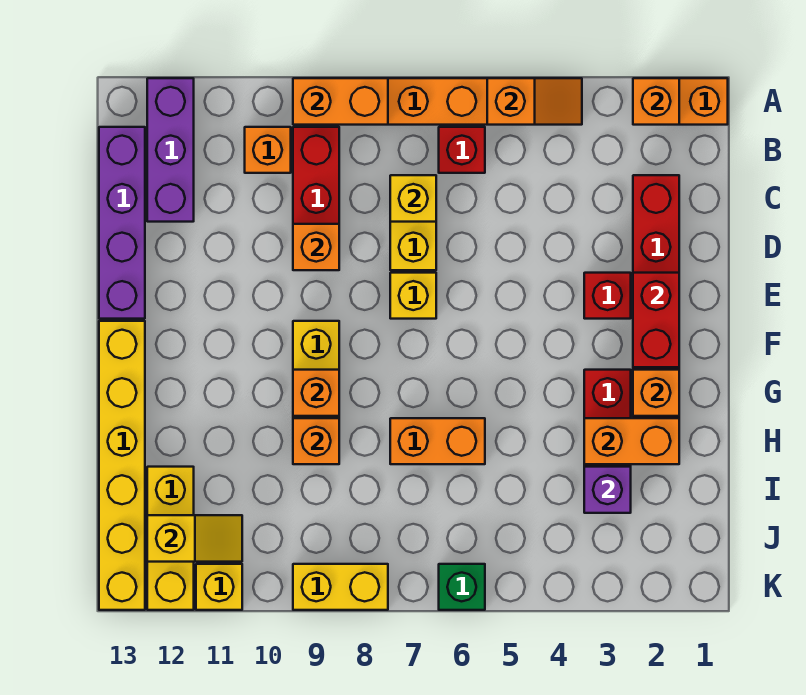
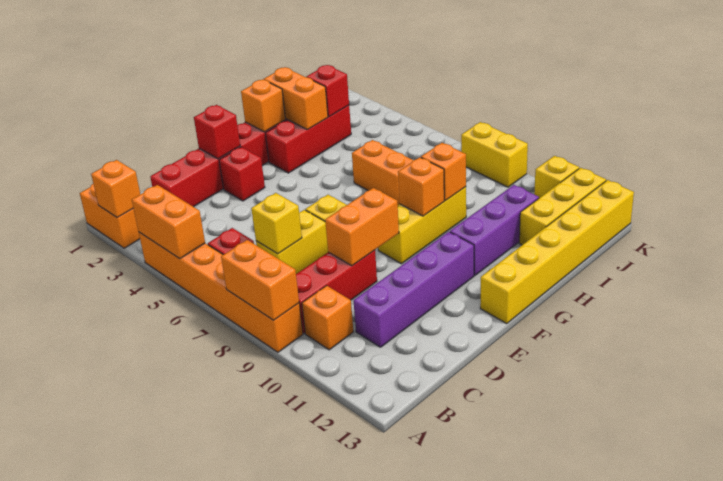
orange slope A4:A5 level 2 top 5 -> orange brick A4:A5 level 2
purple brick A12:C12 level 1 -> purple brick G11:I11 level 1
purple brick B13:E13 level 1 -> purple brick C11:F11 level 1
orange brick D9 level 2 -> orange brick D9:E9 level 2
red brick E2:F2 level 2 -> red brick E2 level 2
purple brick I3 level 2 -> red brick I3 level 2
yellow slope J11:J12 level 2 top 12 -> none
green brick K6 level 1 -> none

